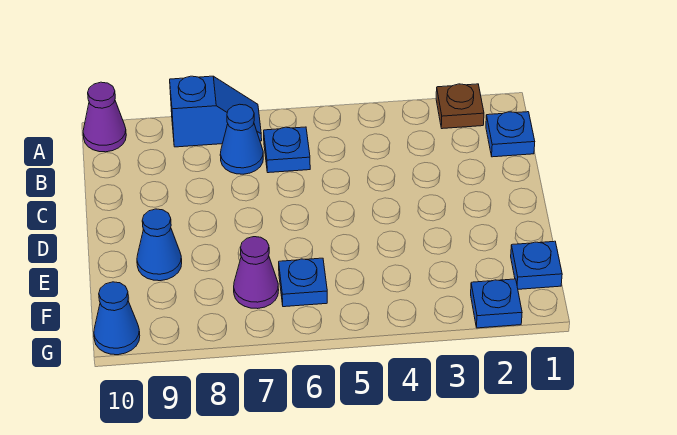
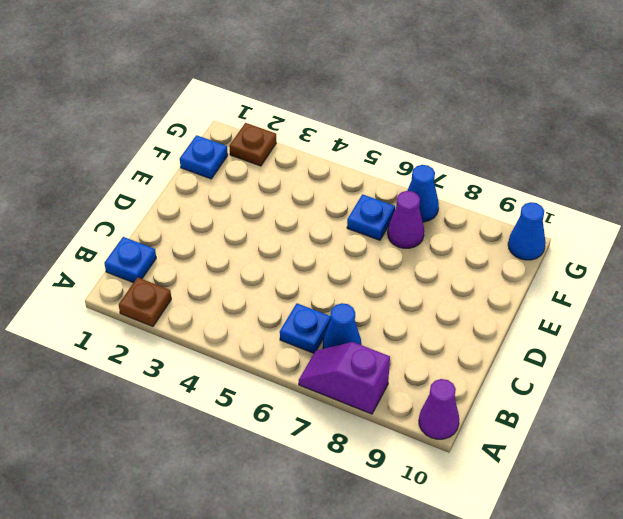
blue slope A7:A8 level 1 top 8 -> purple slope A7:A8 level 1 top 8
blue cone E9 level 1 -> blue cone G7 level 1
blue plate G2 level 1 -> brown plate G2 level 1

